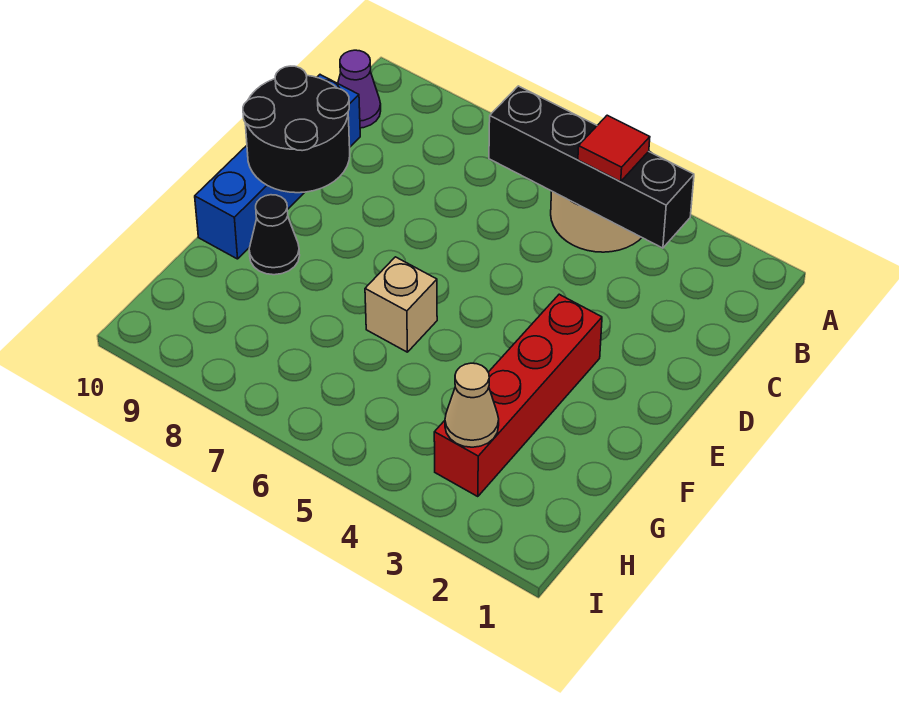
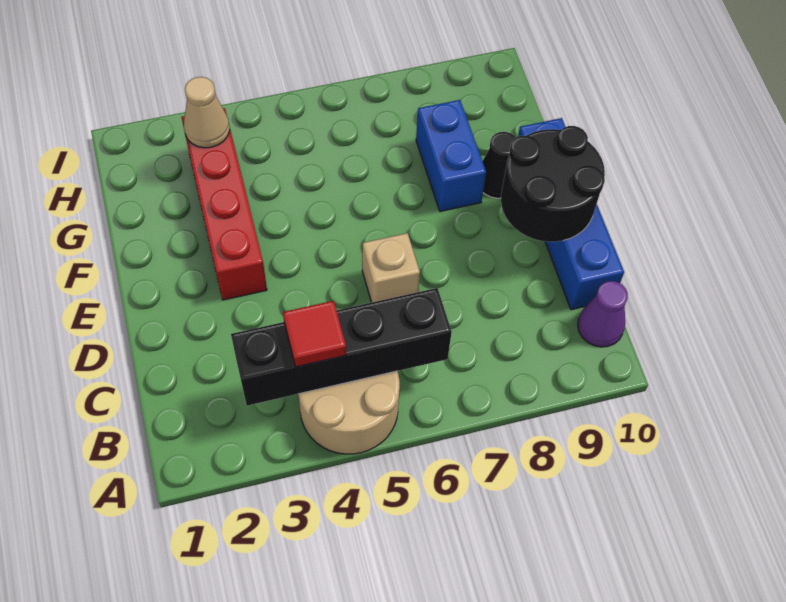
tan brick F6 level 1 -> tan brick D6 level 1
none -> blue brick F8:G8 level 1

